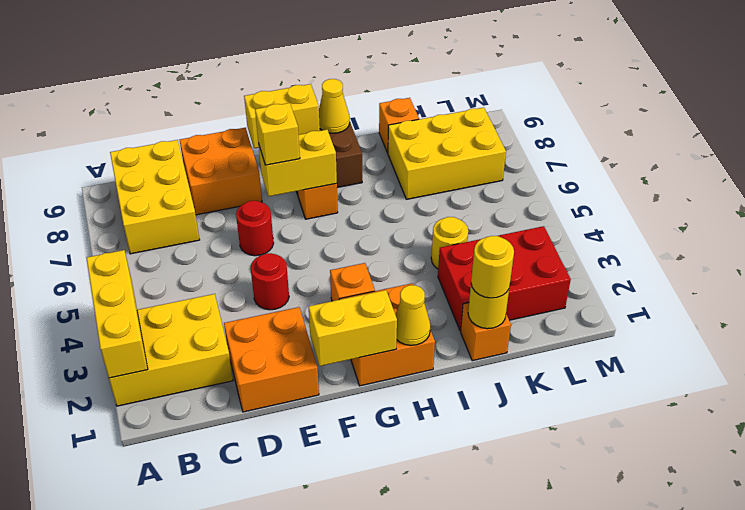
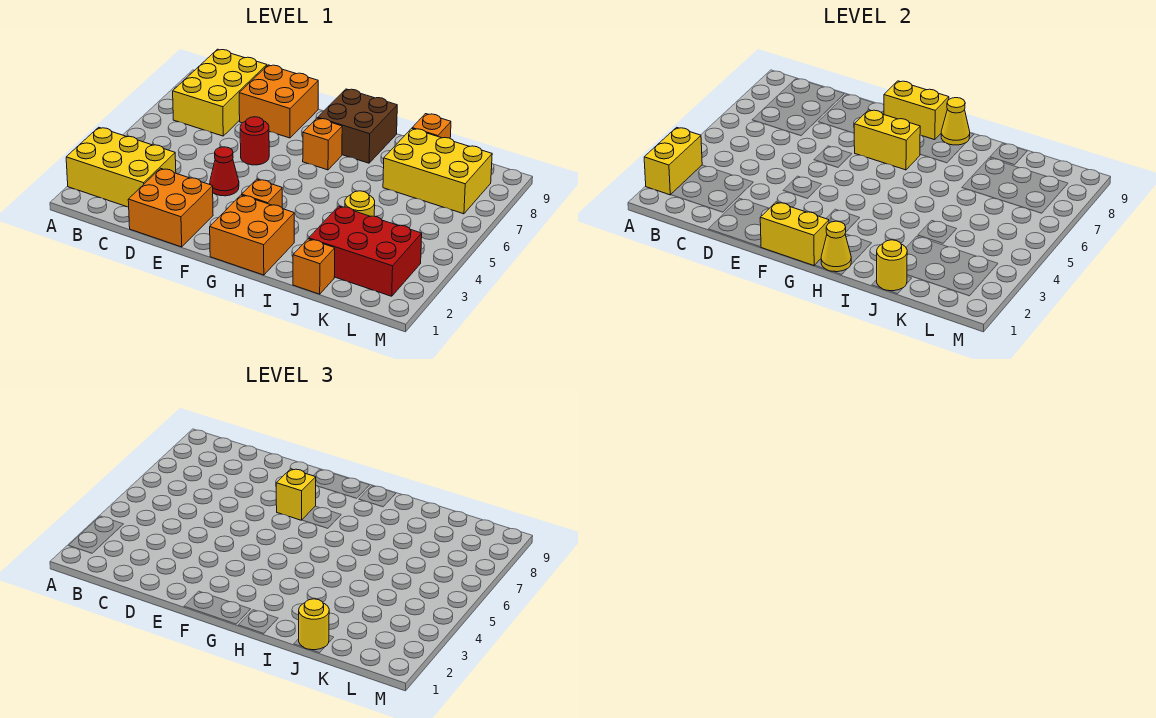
yellow brick A2:A4 level 2 -> yellow brick A2:A3 level 2
red round brick E4 level 1 -> red cone E4 level 1

